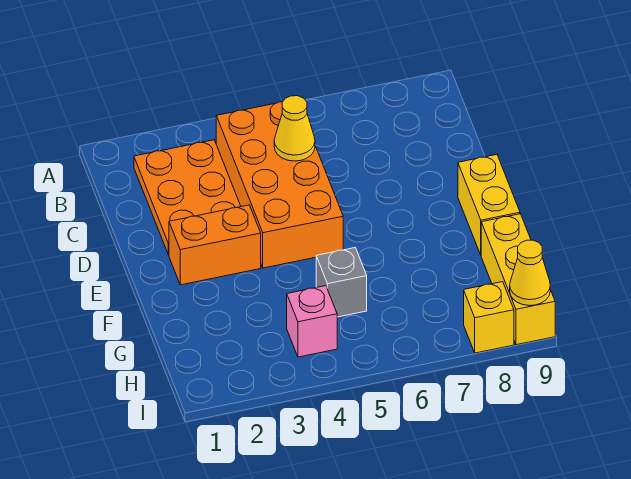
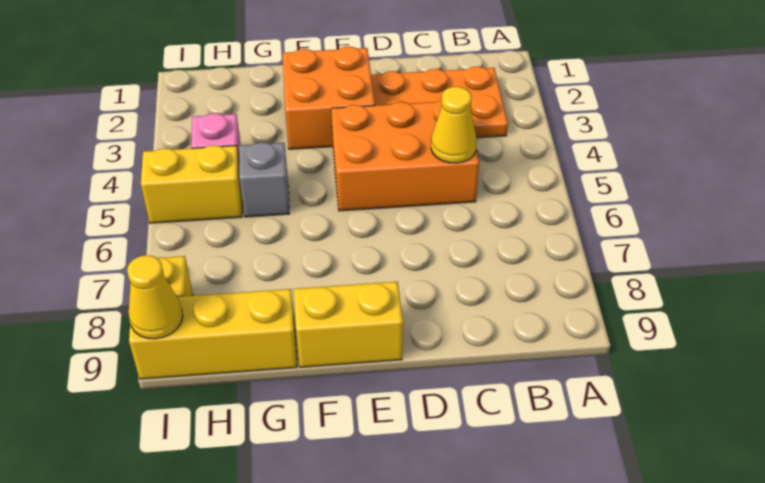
orange brick B4:E5 level 1 -> orange brick C4:E5 level 1
orange brick E2:E3 level 1 -> orange brick E2:F3 level 1
none -> yellow brick H5:I5 level 1

